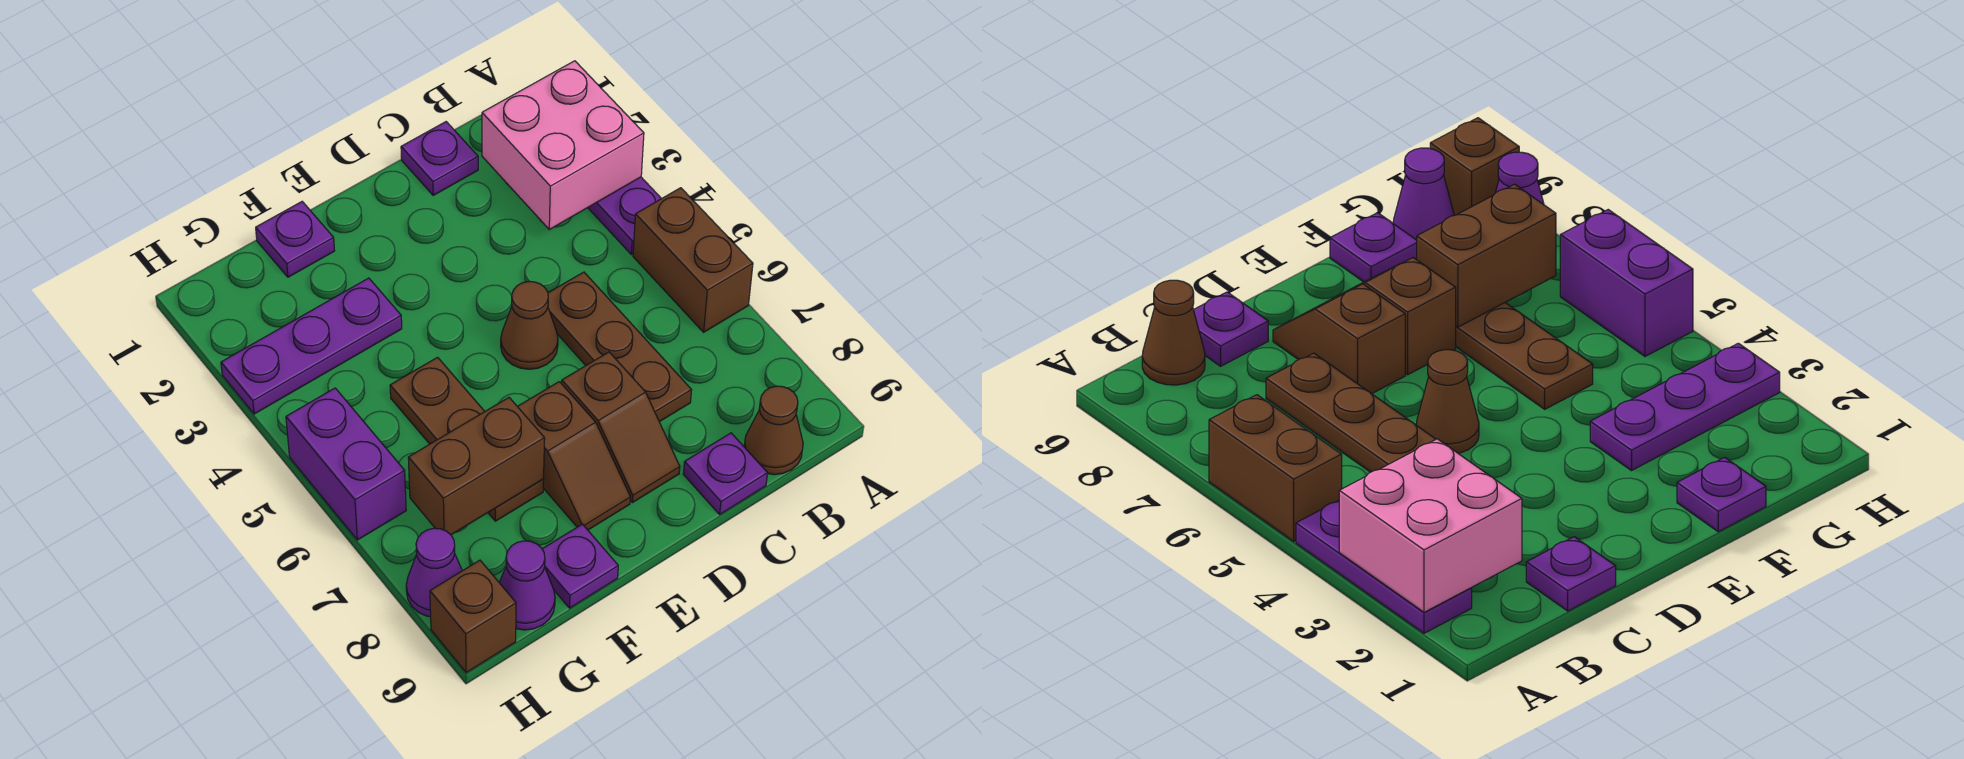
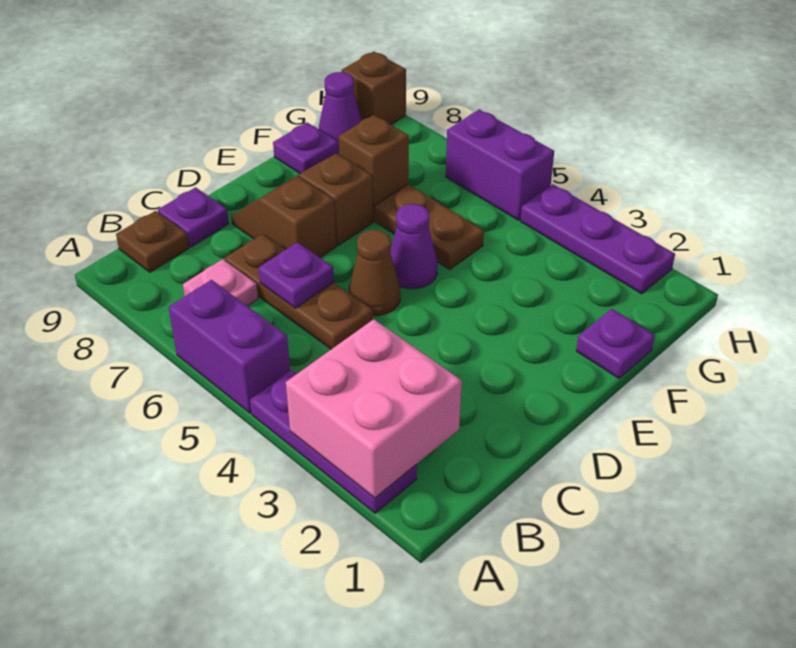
brown brick A5:A6 level 1 -> purple brick A5:A6 level 1
none -> pink plate B7 level 1
brown cone B9 level 1 -> brown plate B9 level 1
purple plate C1 level 1 -> purple plate C6 level 2
purple plate F3:H3 level 1 -> purple plate H2:H4 level 1
brown brick F7:G7 level 2 -> brown brick F7 level 2
purple cone H8 level 1 -> purple cone E5 level 1

